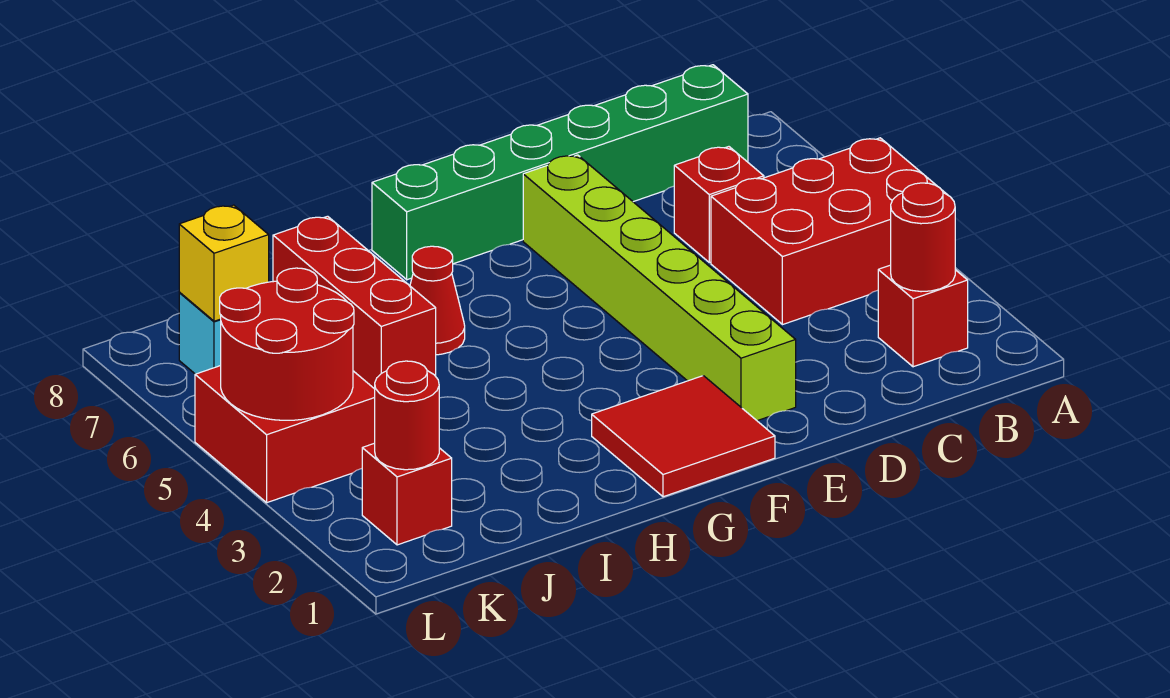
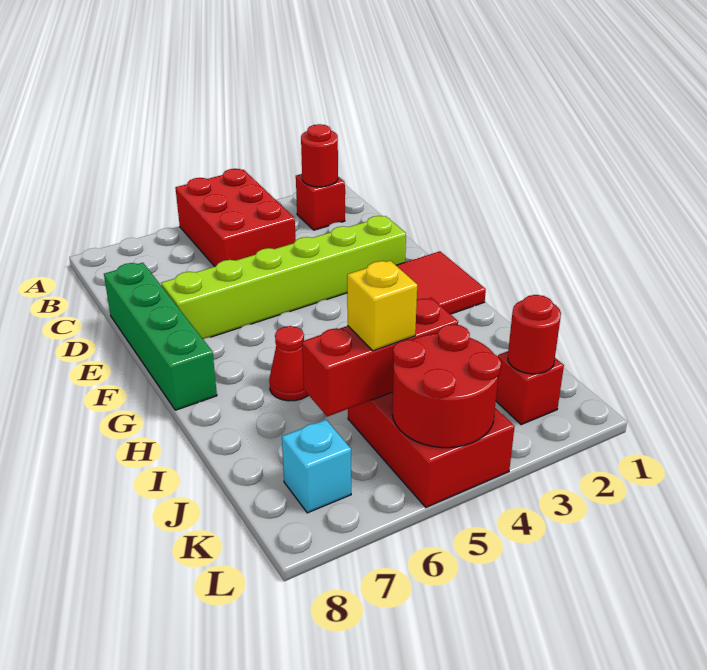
green brick B8:G8 level 1 -> green brick D8:G8 level 1
red brick C6 level 1 -> none
yellow brick K7 level 2 -> yellow brick J5 level 3

